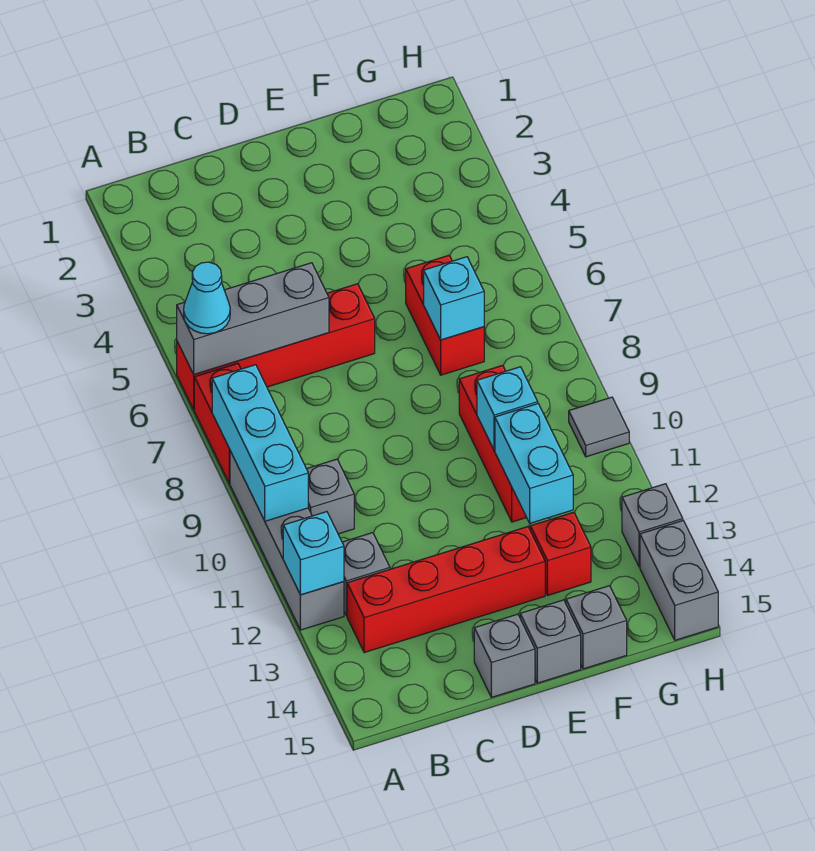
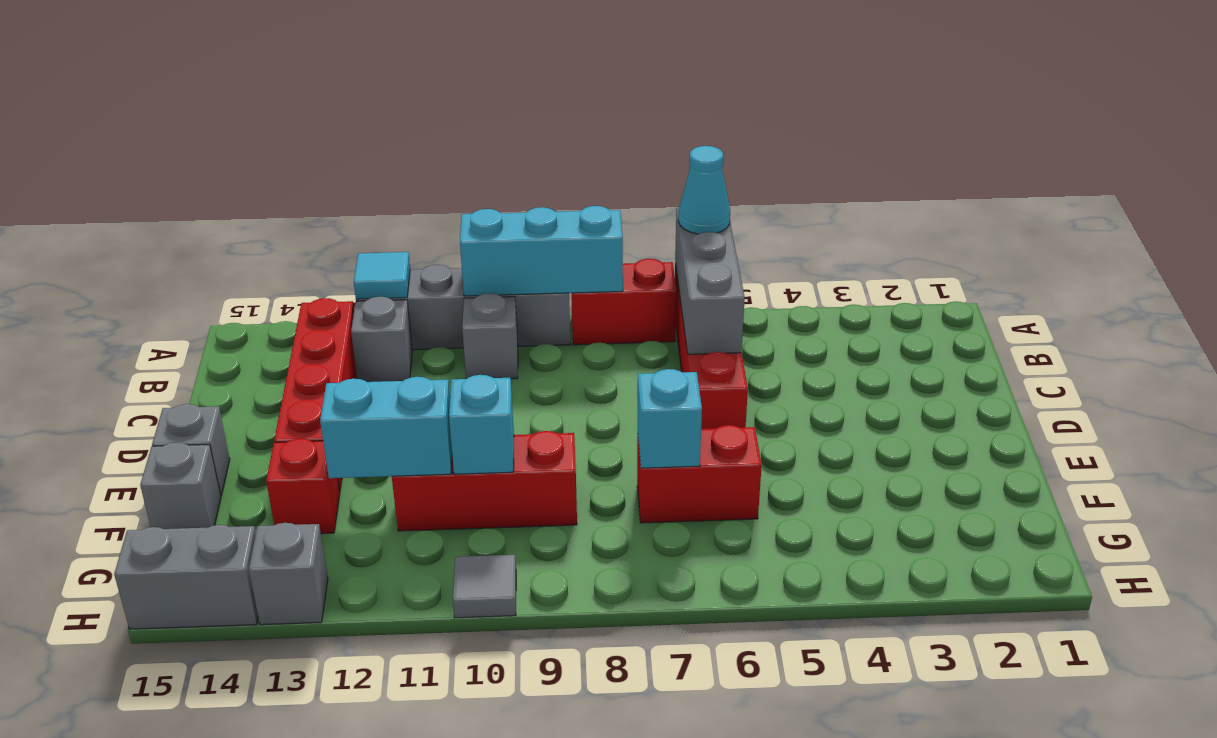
cyan brick A12 level 2 -> cyan tile A12 level 2
grey brick D15 level 1 -> none

